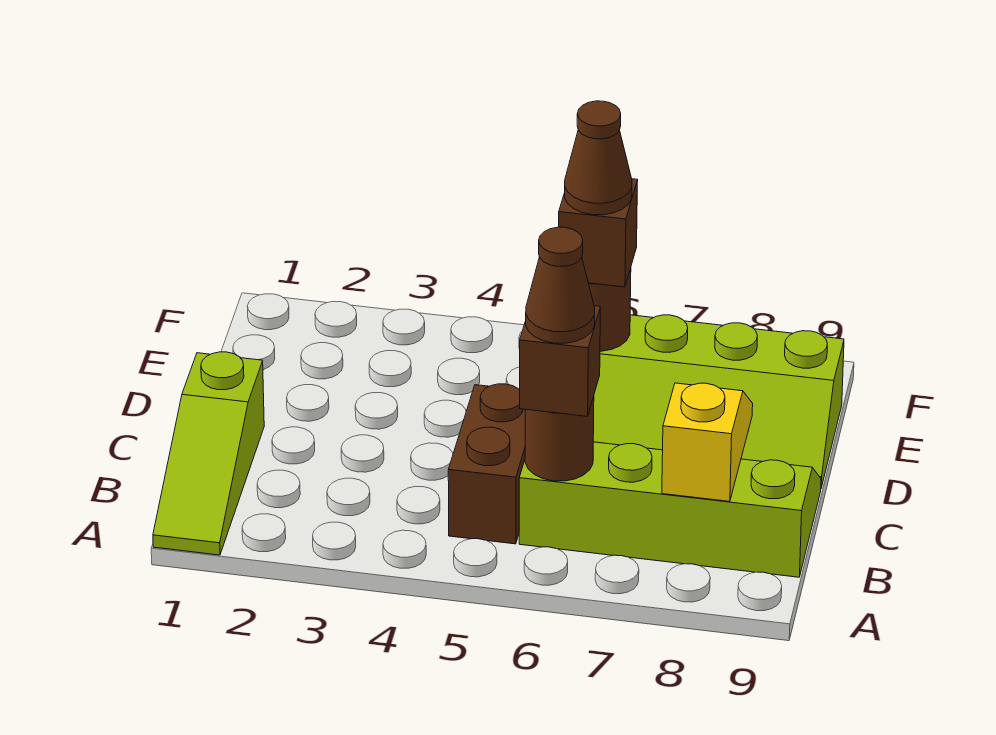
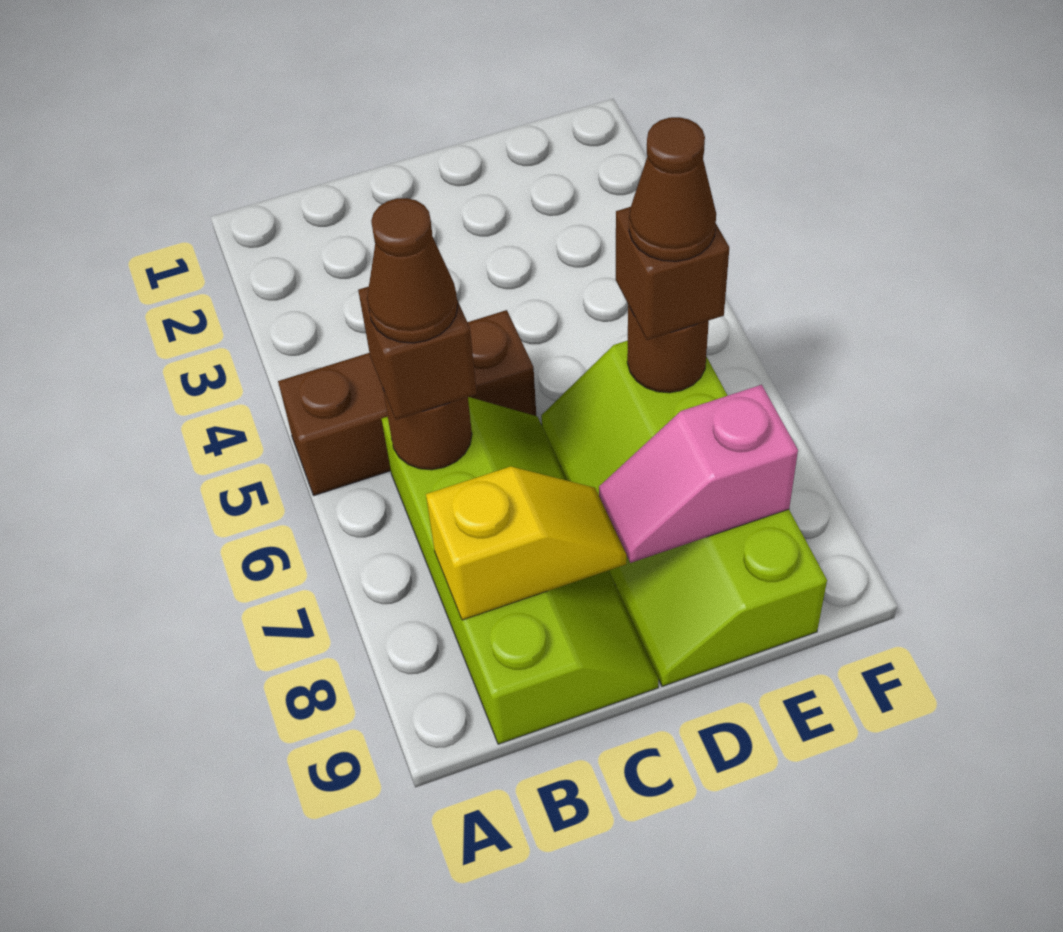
lime slope A1:C1 level 1 top C -> none
brown brick B5:C5 level 1 -> brown brick A5:C5 level 1
none -> pink slope D8:E8 level 2 top E

